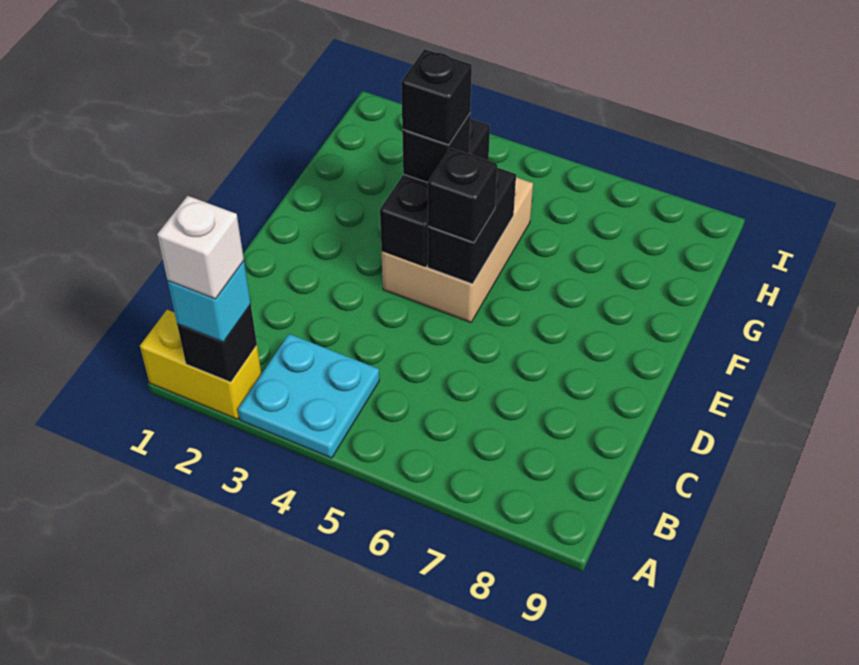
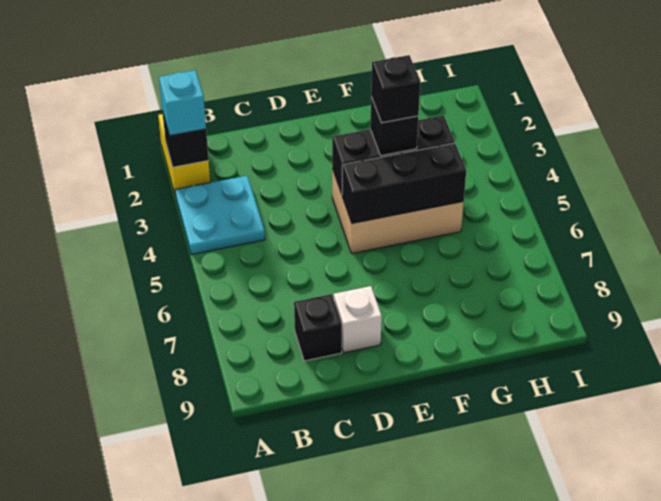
white brick A2 level 4 -> white brick D8 level 1
black brick E5:F5 level 2 -> black brick E5:G5 level 2
black brick E5 level 3 -> black brick C8 level 1

